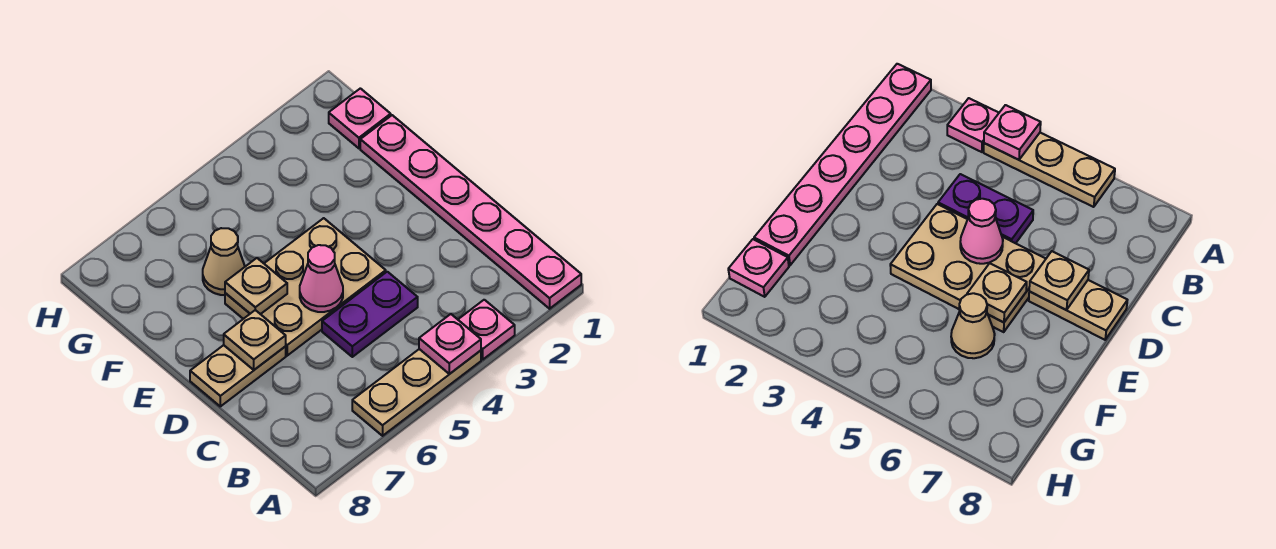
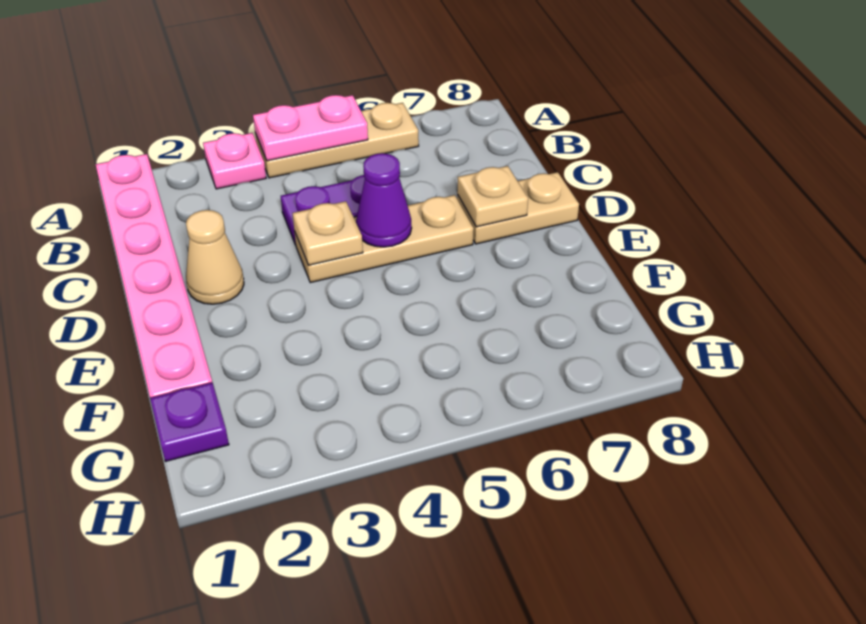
pink plate A4 level 2 -> pink plate A4:A5 level 2
tan plate D4:E6 level 1 -> tan plate D4:D6 level 1
pink cone D5 level 2 -> purple cone D5 level 2
tan plate E6 level 2 -> tan plate D4 level 2
tan cone F6 level 1 -> tan cone D2 level 1
pink plate G1 level 1 -> purple plate G1 level 1

